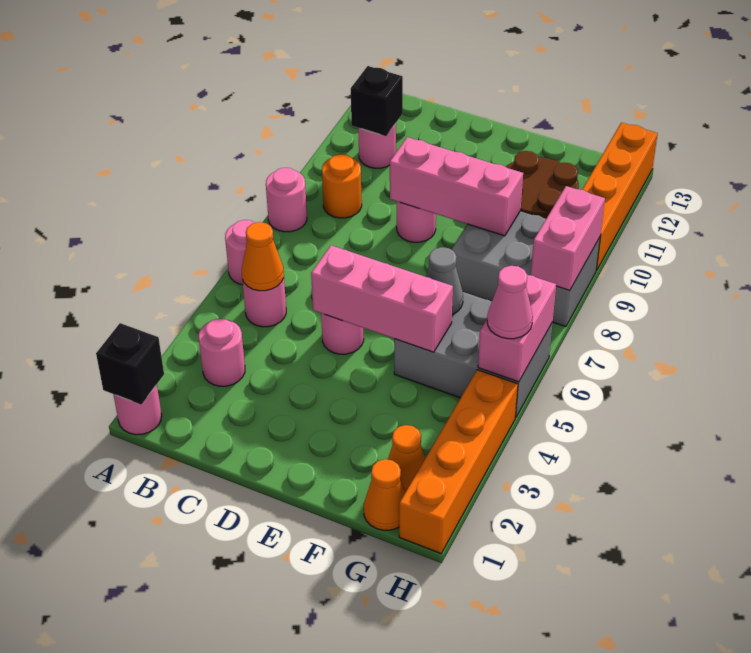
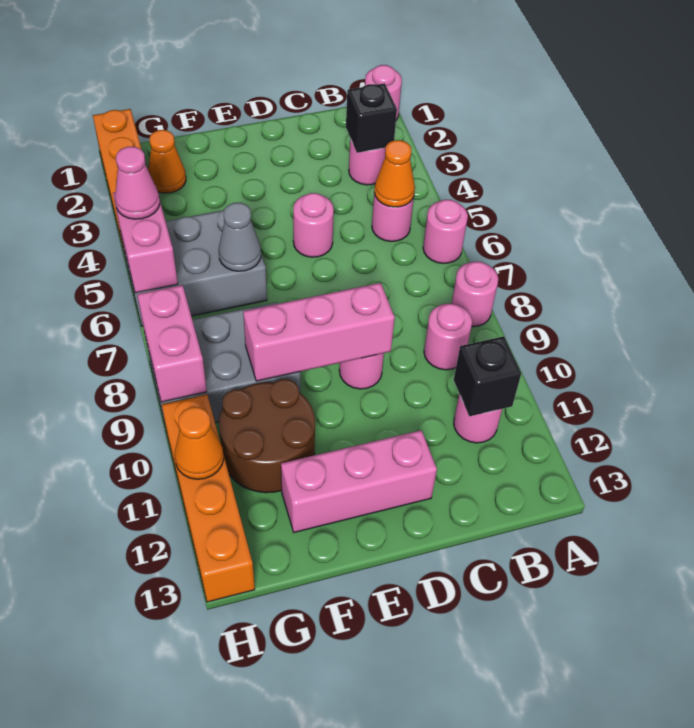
black brick A1 level 2 -> black brick B3 level 2
orange round brick B9 level 1 -> pink round brick B9 level 1
pink brick D5:F5 level 2 -> pink brick D12:F12 level 1
orange cone G1 level 1 -> orange cone H11 level 2

